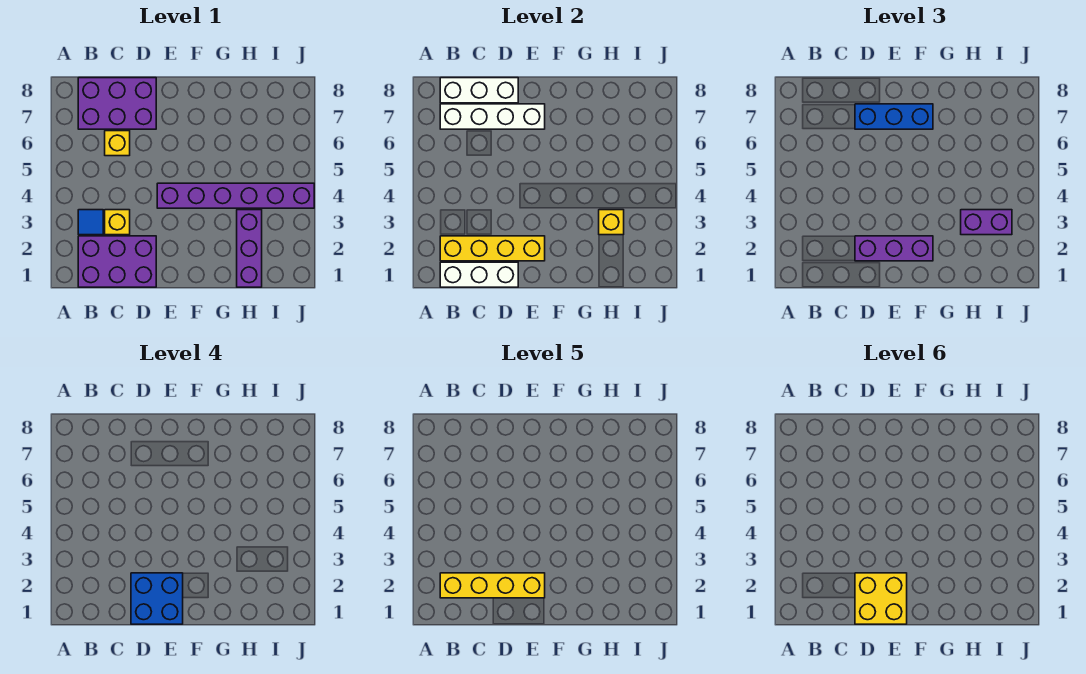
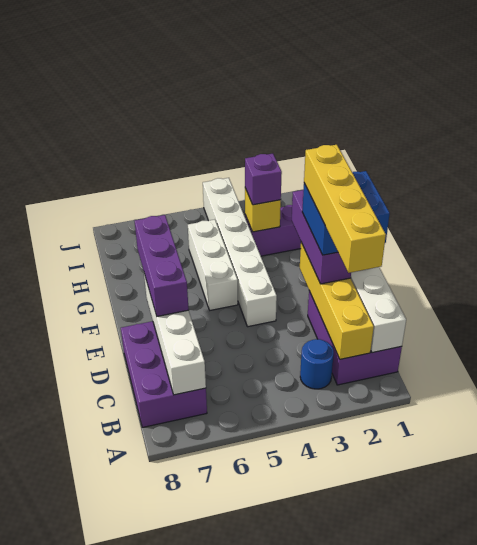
blue tile B3 level 1 -> blue round brick B3 level 1
white brick B8:D8 level 2 -> white brick F5:H5 level 1
yellow brick C3 level 1 -> none
yellow brick C6 level 1 -> none
yellow brick D1:E2 level 6 -> none
blue brick D7:F7 level 3 -> purple brick D7:F7 level 3
purple brick E4:J4 level 1 -> white brick E4:J4 level 1
purple brick H3:I3 level 3 -> purple brick H3 level 3

